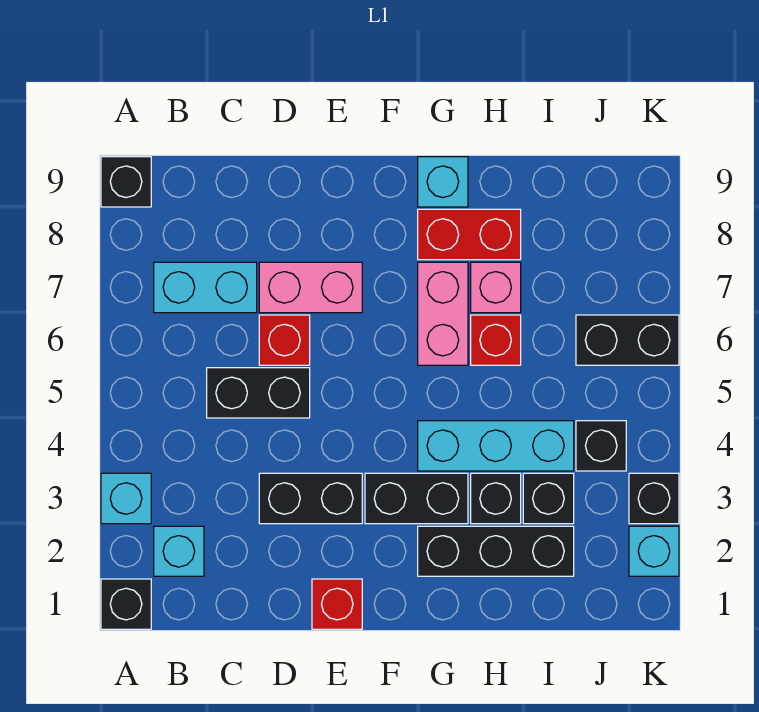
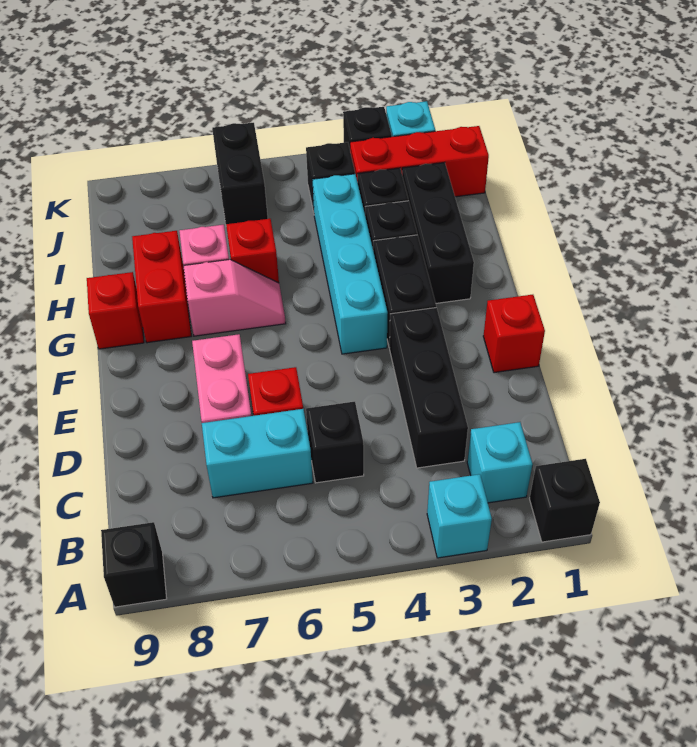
cyan brick B7:C7 level 1 -> cyan brick C6:C7 level 1
black brick C5:D5 level 1 -> black brick C5 level 1
black brick D3:E3 level 1 -> black brick C3:E3 level 1
cyan brick G4:I4 level 1 -> cyan brick F4:I4 level 1
pink brick G6:G7 level 1 -> pink slope G6:G7 level 1 top 7
cyan brick G9 level 1 -> red brick G9 level 1
none -> red brick J1:J3 level 1

